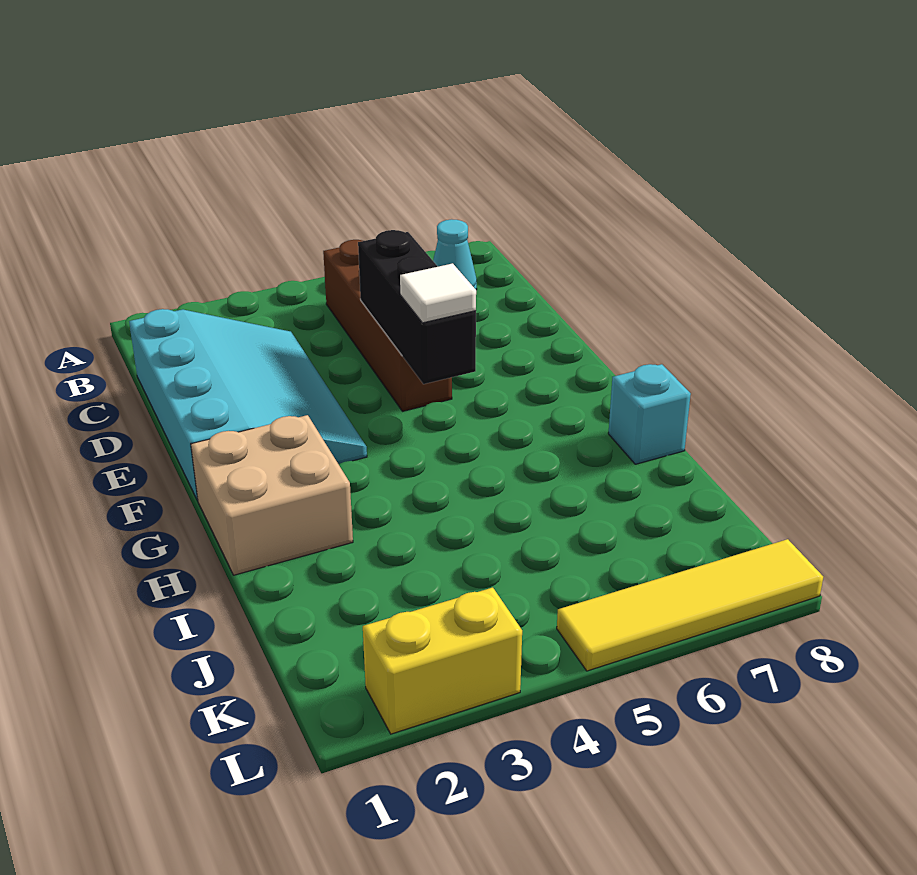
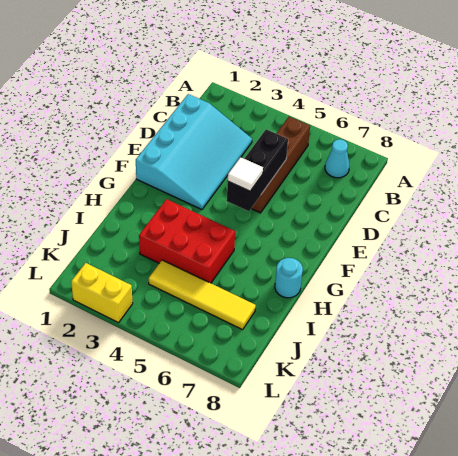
tan brick G1:H2 level 1 -> none
none -> red brick H3:I5 level 1
cyan brick H8 level 1 -> cyan round brick H8 level 1
yellow tile L5:L8 level 1 -> yellow tile J4:J7 level 1

